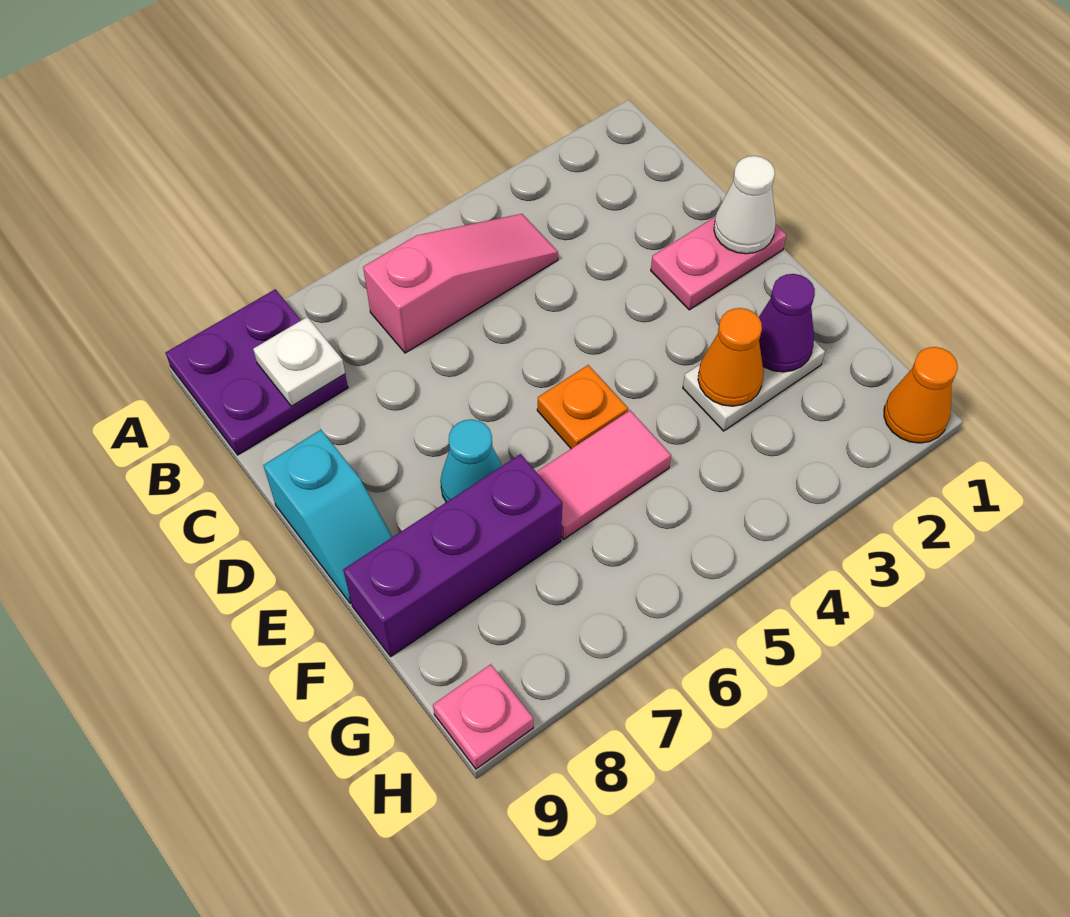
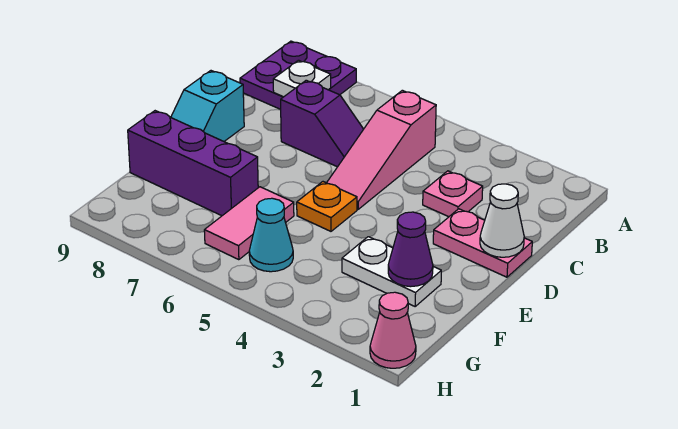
pink slope B4:B6 level 1 top 6 -> pink slope B5:D5 level 1 top B
none -> purple slope C6:C7 level 1 top 7
cyan cone E7 level 1 -> cyan cone G5 level 1
orange cone F3 level 2 -> none
pink tile F5:F6 level 1 -> pink tile F6:G6 level 1
orange cone H1 level 1 -> pink cone H1 level 1
pink plate H9 level 1 -> pink plate C3 level 1

